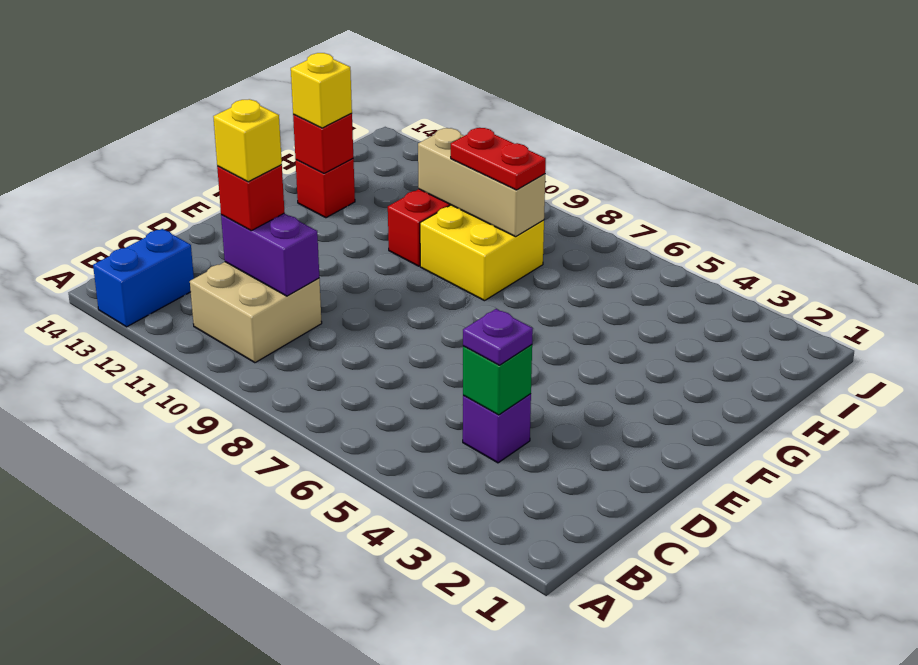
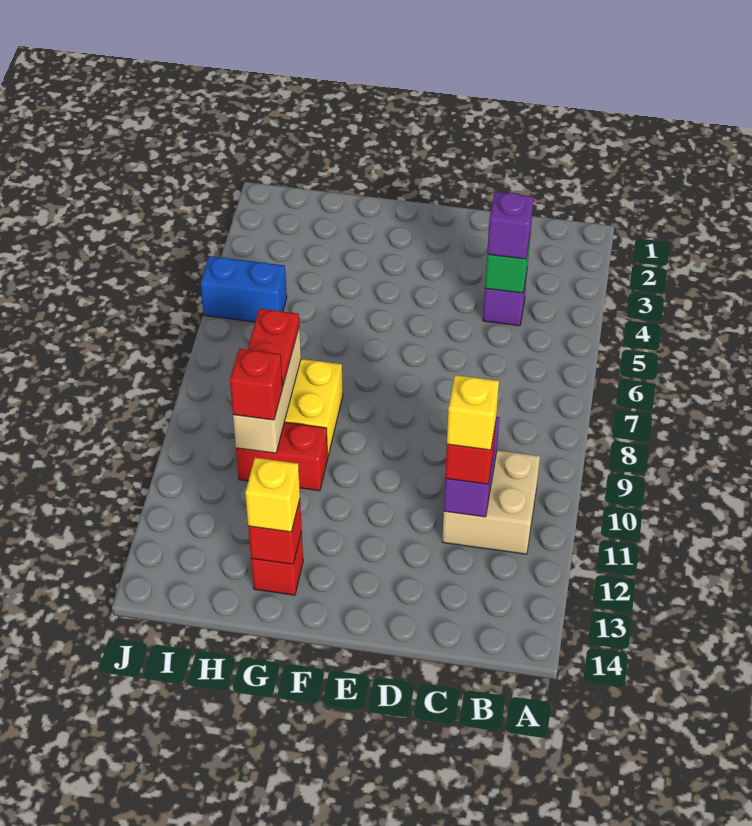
blue brick A13:B13 level 1 -> blue brick I5:J5 level 1
purple plate C4 level 3 -> purple brick C4 level 3
none -> red brick H10 level 3

